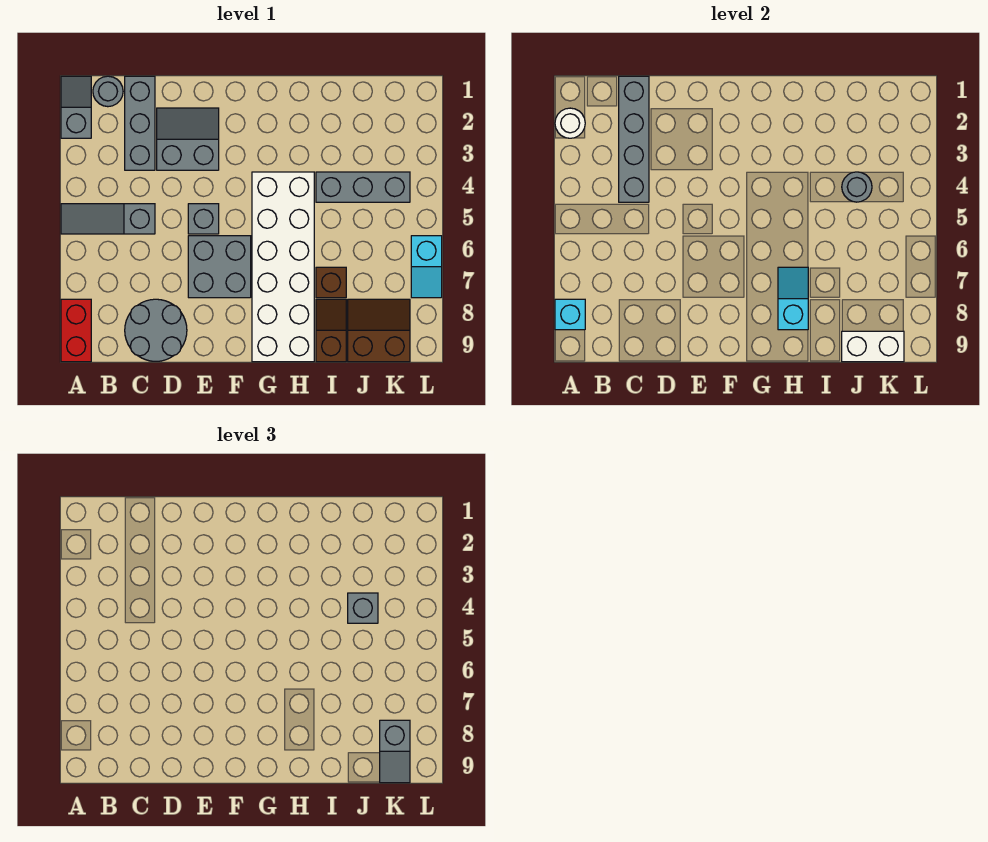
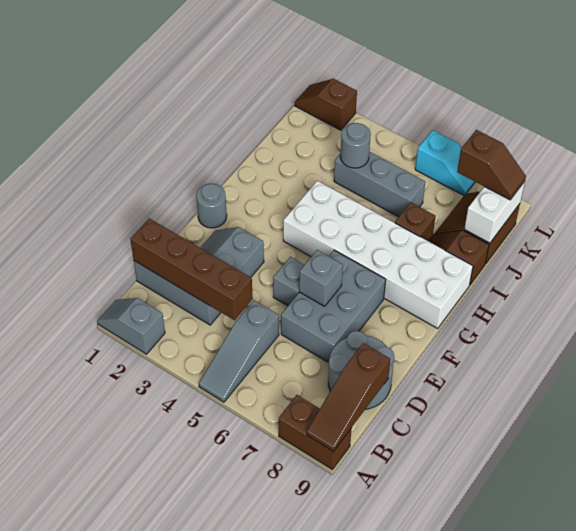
white round brick A2 level 2 -> none
red brick A8:A9 level 1 -> brown brick A8:A9 level 1
cyan brick A8 level 2 -> none
none -> brown slope A9:C9 level 2 top C
grey round brick B1 level 1 -> grey round brick F1 level 1
grey brick C1:C4 level 2 -> brown brick C1:C4 level 2
grey brick E6:F7 level 1 -> grey brick D6:F7 level 1
cyan slope H7:H8 level 2 top 8 -> none
grey brick I4:K4 level 1 -> grey brick J4:J6 level 1
grey brick J4 level 3 -> grey brick E6 level 2
grey slope K8:K9 level 3 top 8 -> brown slope K8:K9 level 3 top 8
none -> brown slope L1:L2 level 1 top 2

